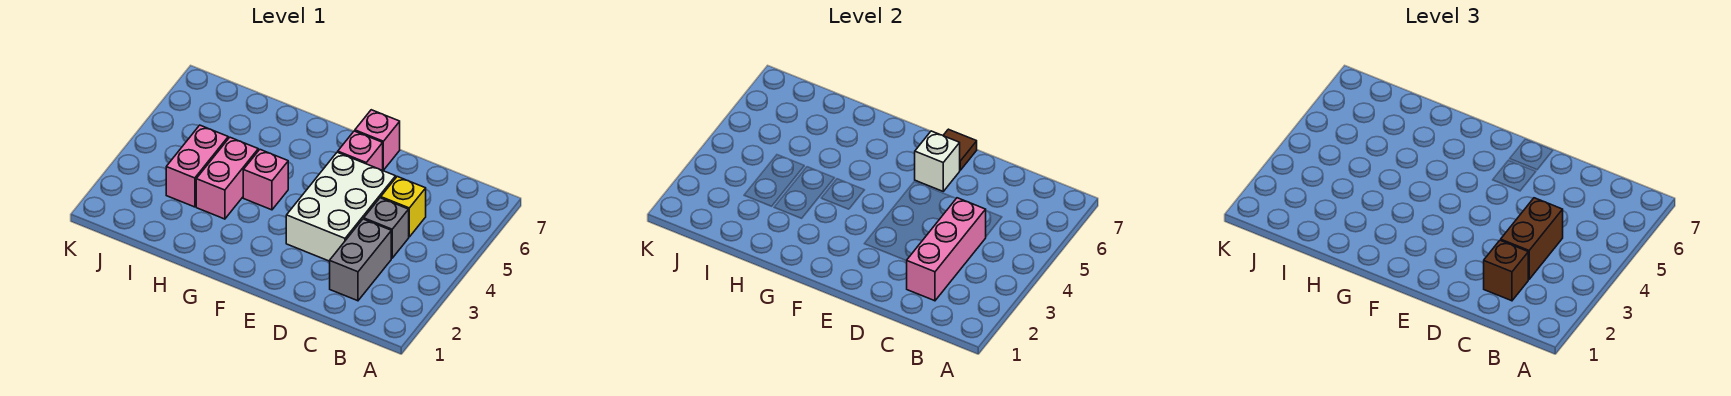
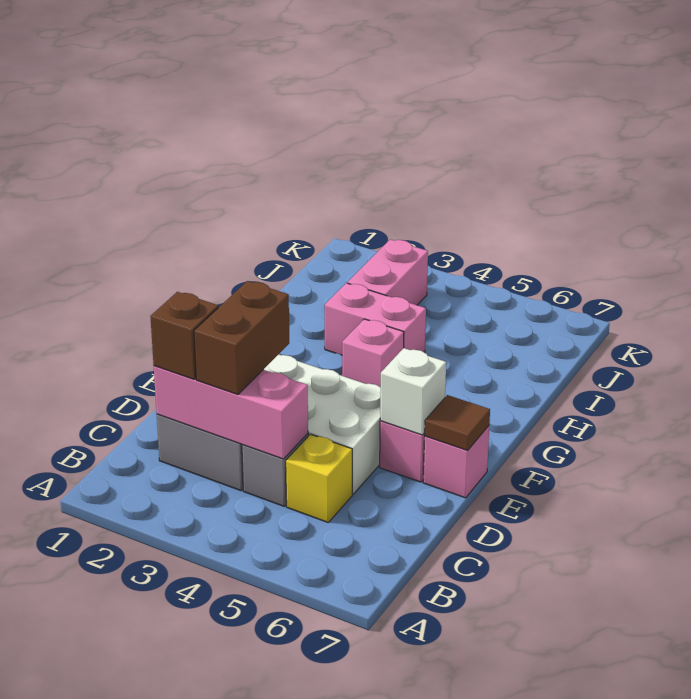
brown brick C3:C4 level 3 -> brown brick C3:D3 level 3
pink brick I3:I4 level 1 -> pink brick I3:J3 level 1

